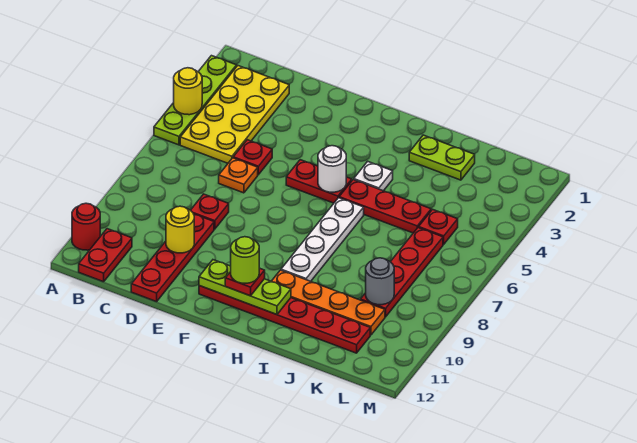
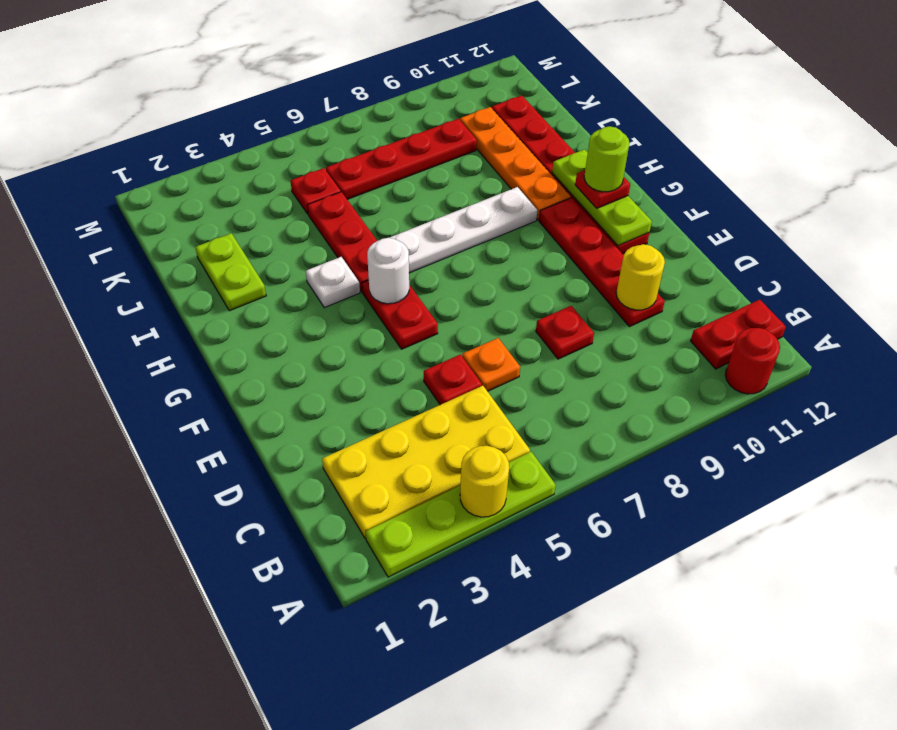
red plate D9:D12 level 1 -> red plate D10:G10 level 1
grey round brick K9 level 2 -> none

